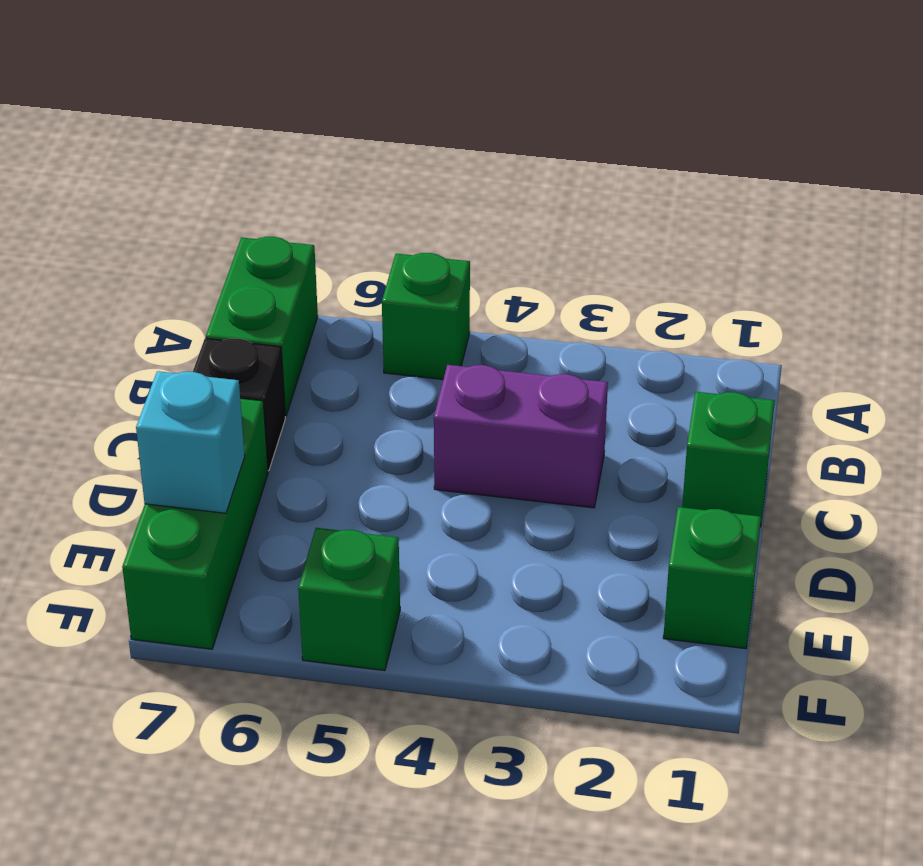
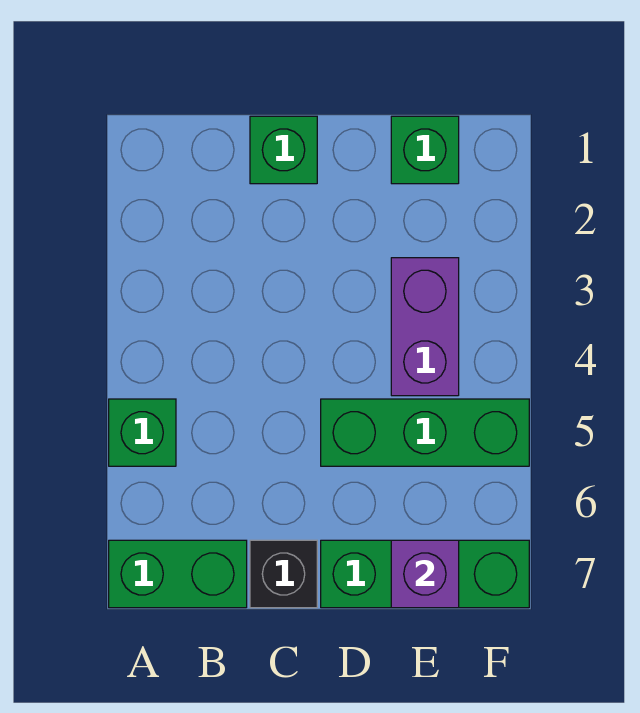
purple brick C3:C4 level 1 -> purple brick E3:E4 level 1
cyan brick E7 level 2 -> purple brick E7 level 2
green brick F5 level 1 -> green brick D5:F5 level 1

